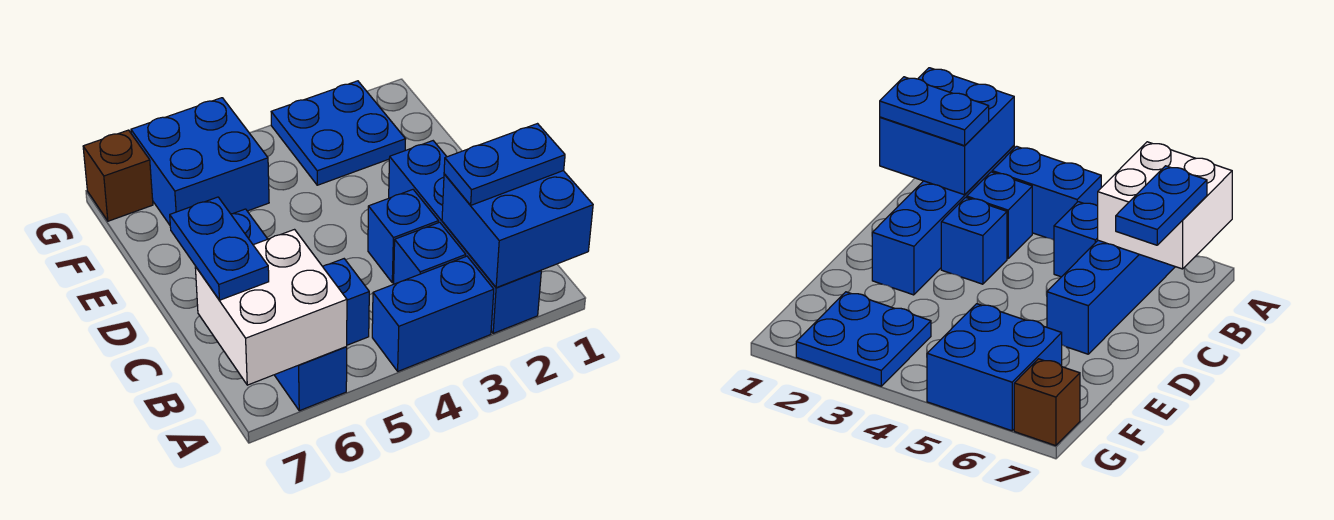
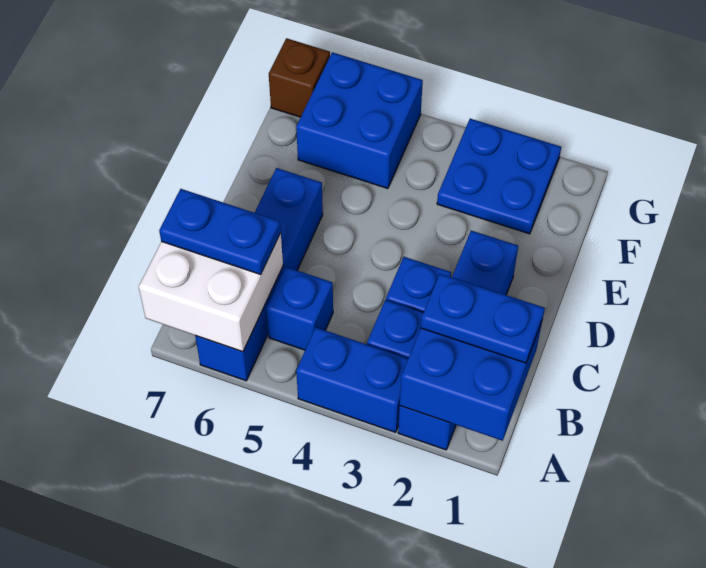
blue plate B7:C7 level 3 -> blue plate B6:B7 level 3

